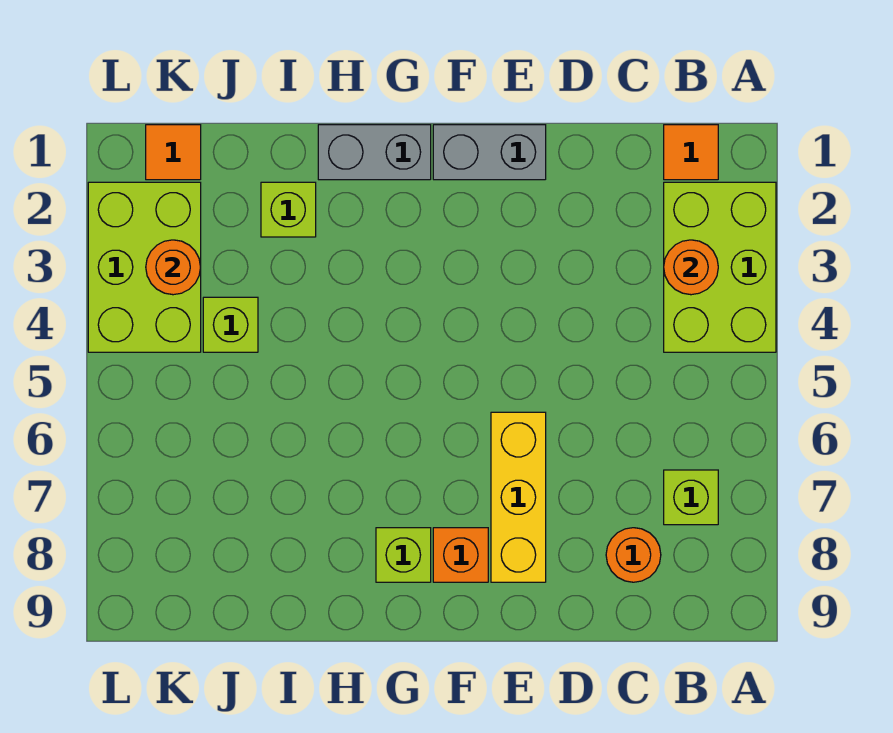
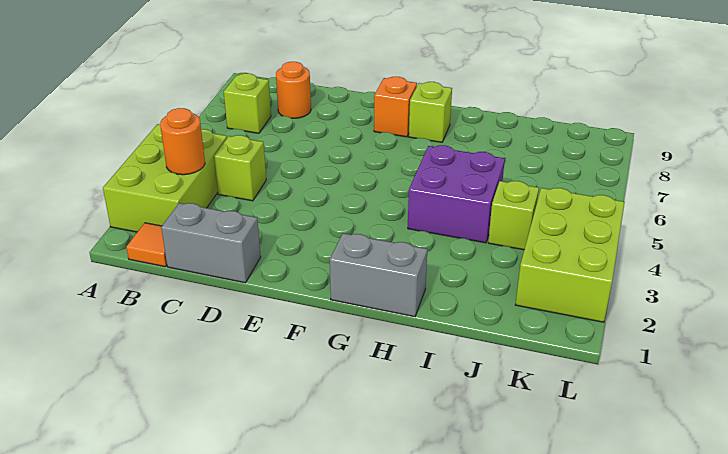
grey brick E1:F1 level 1 -> grey brick C1:D1 level 1
yellow brick E6:E8 level 1 -> none
none -> purple brick H4:I5 level 1
lime brick I2 level 1 -> lime brick C4 level 1
orange tile K1 level 1 -> none
orange round brick K3 level 2 -> none

